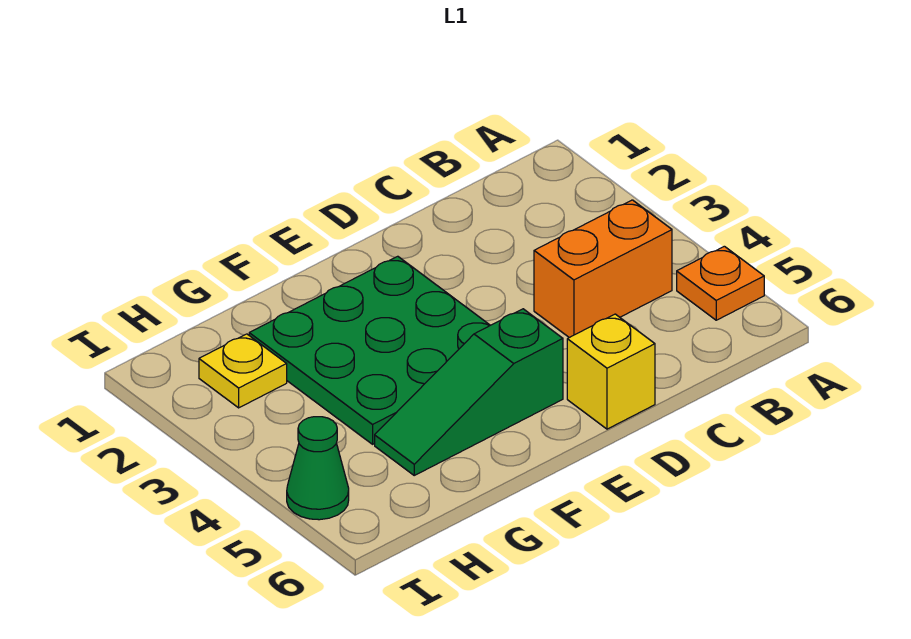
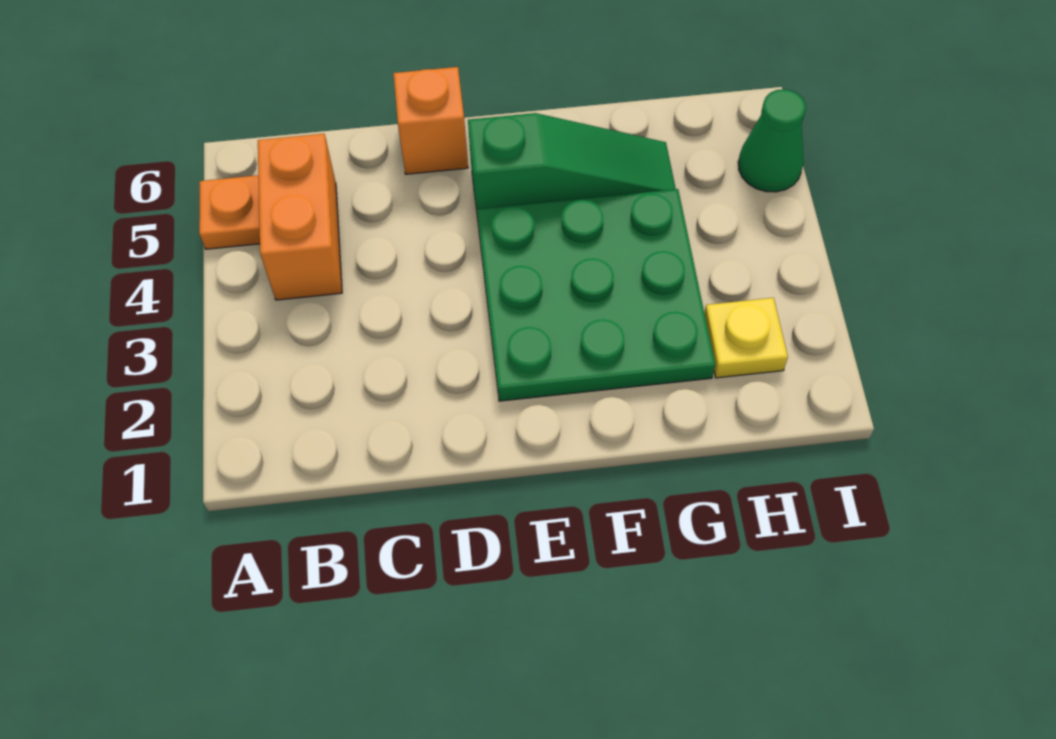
orange brick B4:C4 level 1 -> orange brick B4:B5 level 1
yellow brick D6 level 1 -> orange brick D6 level 1

